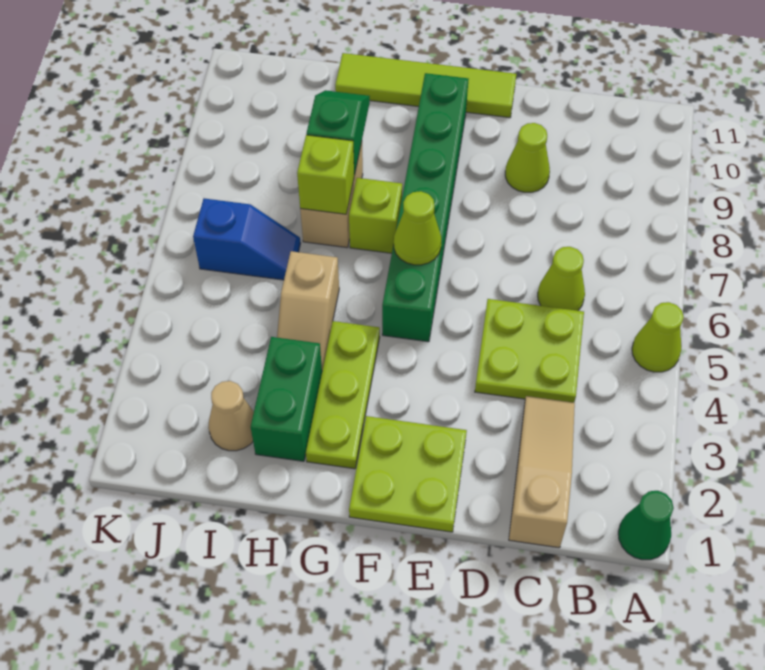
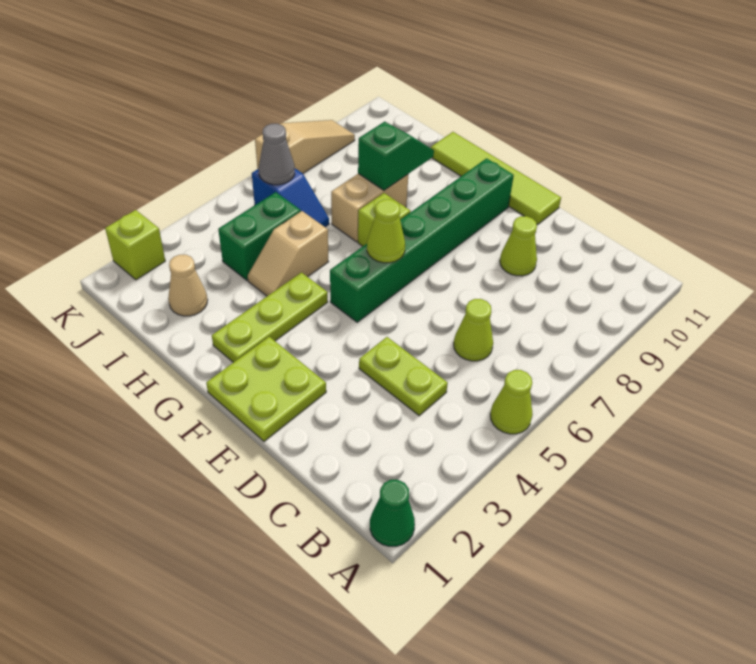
tan slope C1:C3 level 1 top 1 -> tan slope K7:K9 level 1 top 7
lime plate C4:D5 level 1 -> lime plate C4:D4 level 1
green brick H2:H3 level 1 -> green brick I4:I5 level 1
lime brick H7 level 2 -> lime brick K2 level 1
none -> grey cone J6 level 2

